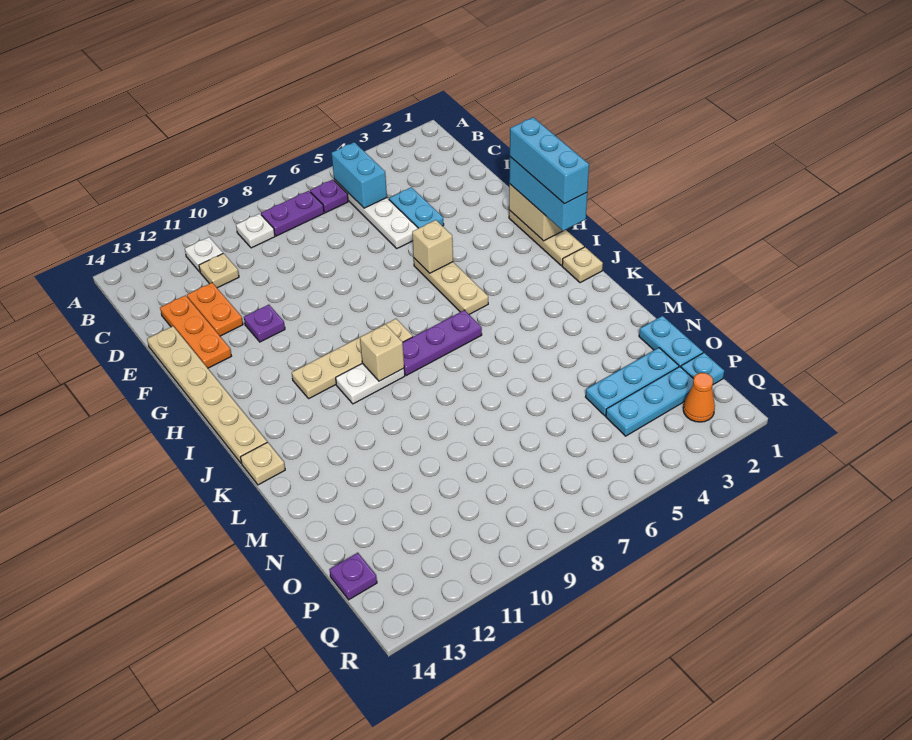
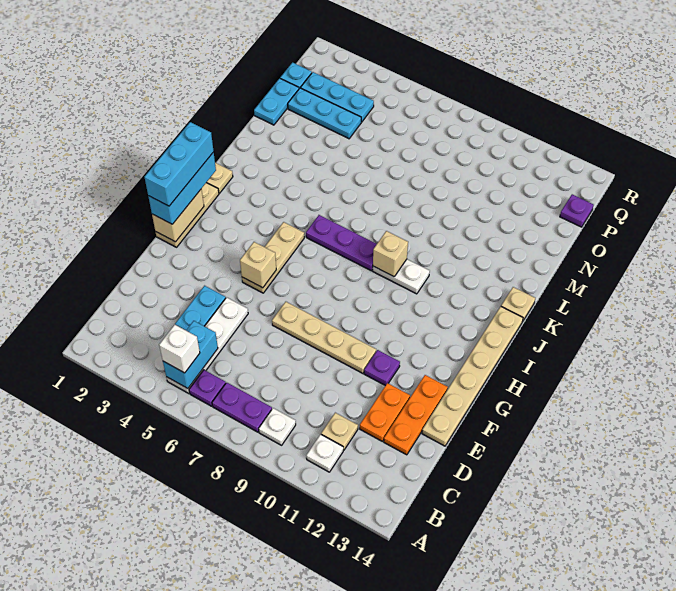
none -> white brick B5 level 3
tan plate I8:I11 level 1 -> tan plate F7:F10 level 1
orange cone Q2 level 1 -> none

